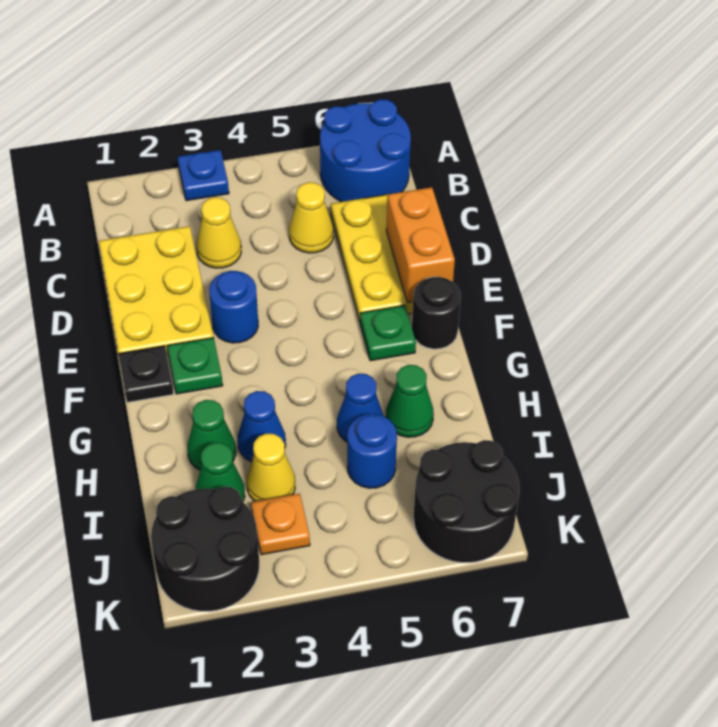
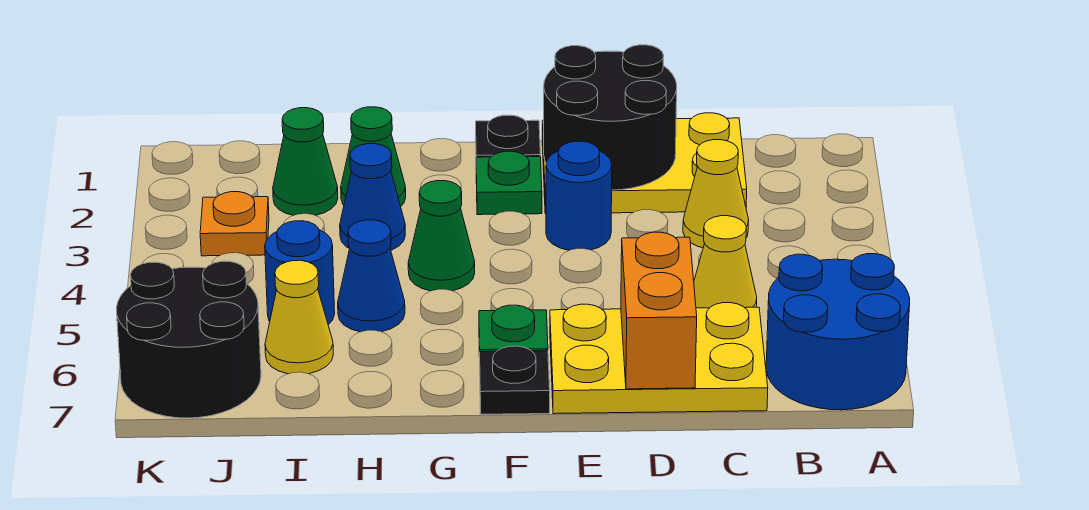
blue plate A3 level 1 -> none
orange brick D7:E7 level 2 -> orange brick D6:D7 level 2
black round brick F7 level 1 -> black plate F7 level 1
green cone H6 level 1 -> green cone G4 level 1
yellow cone I3 level 1 -> yellow cone I6 level 1
black round brick J1:K2 level 1 -> black round brick D1:E2 level 2

